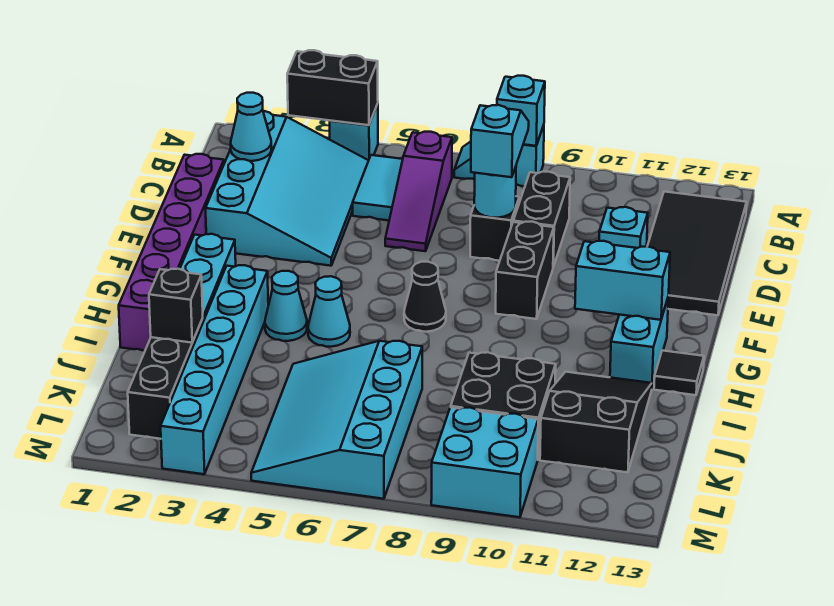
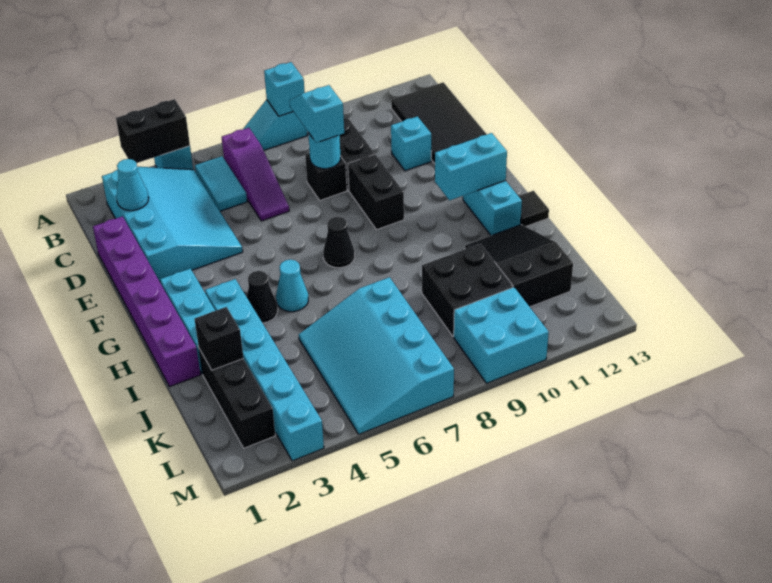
cyan cone H4 level 1 -> black cone H4 level 1

